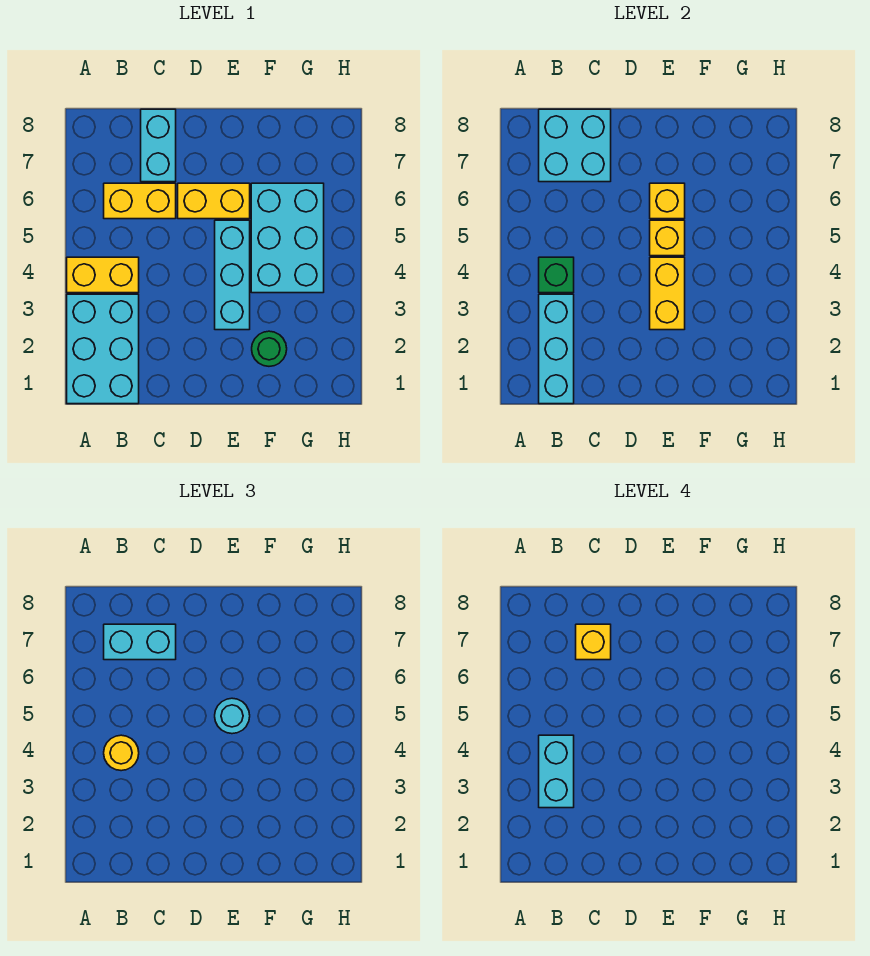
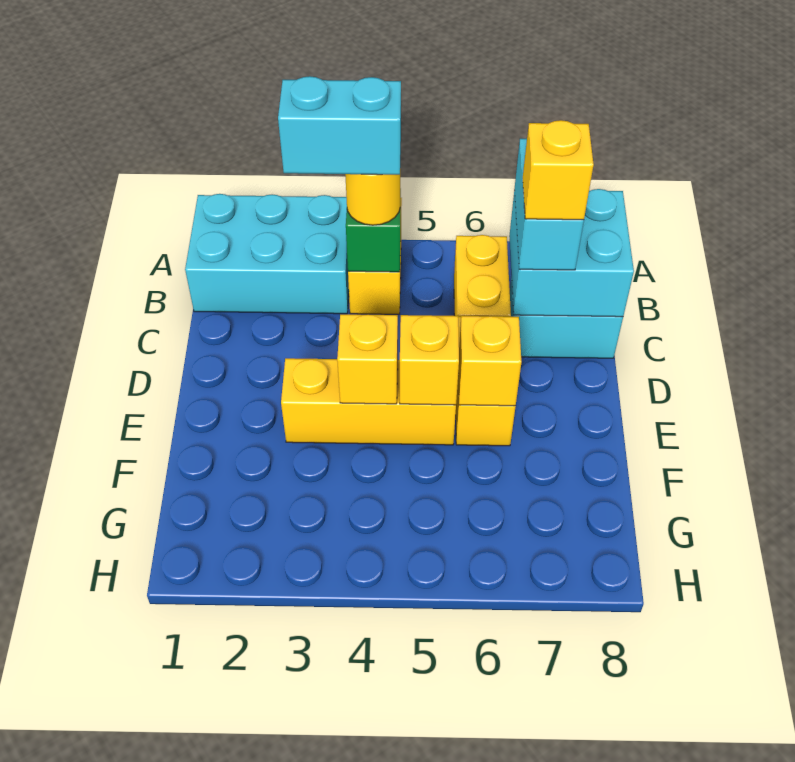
cyan brick B1:B3 level 2 -> none
cyan brick E3:E5 level 1 -> yellow brick E3:E5 level 1
yellow brick E3:E4 level 2 -> yellow brick E4 level 2
cyan round brick E5 level 3 -> none
green round brick F2 level 1 -> none
cyan brick F4:G6 level 1 -> none

